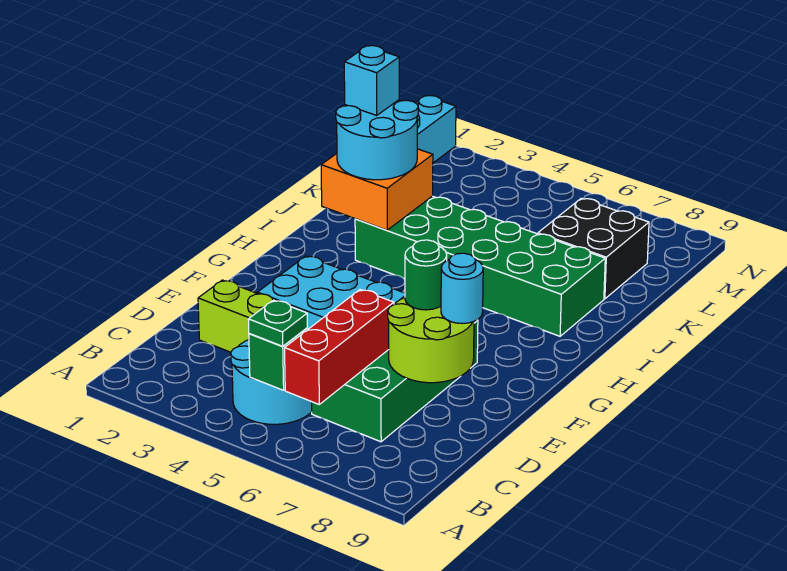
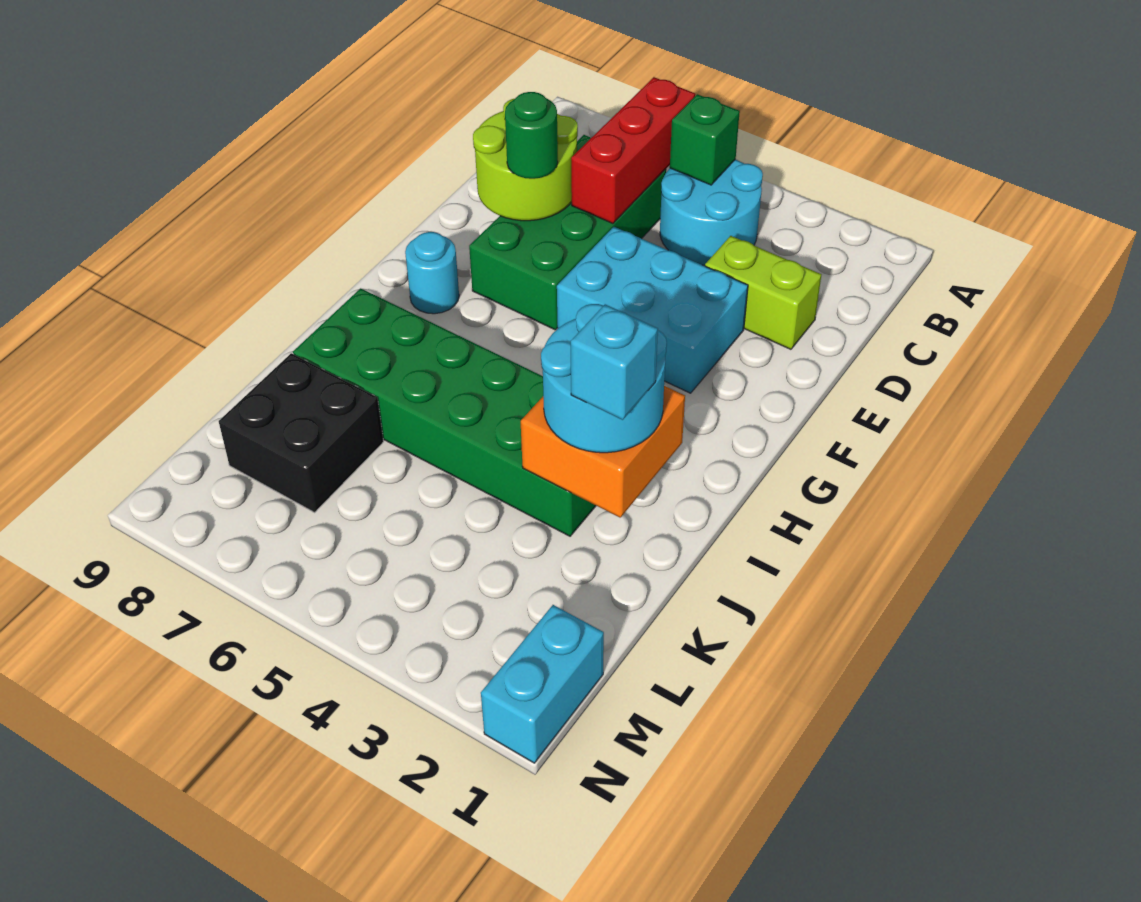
green plate B5 level 3 -> none
cyan round brick E8 level 3 -> cyan round brick G8 level 1

